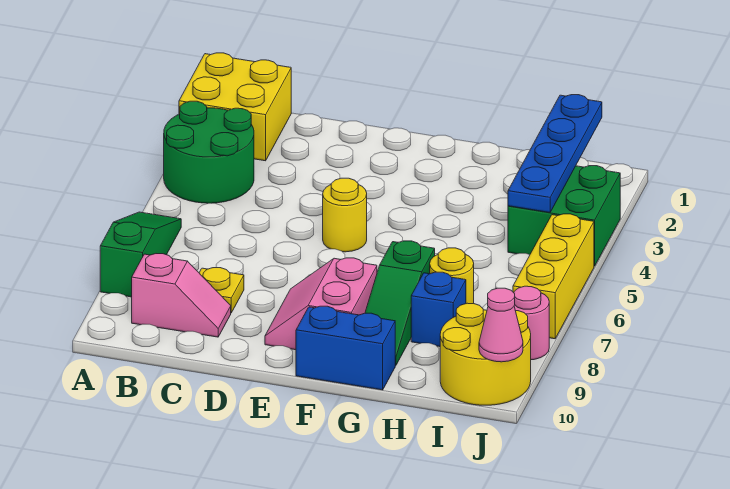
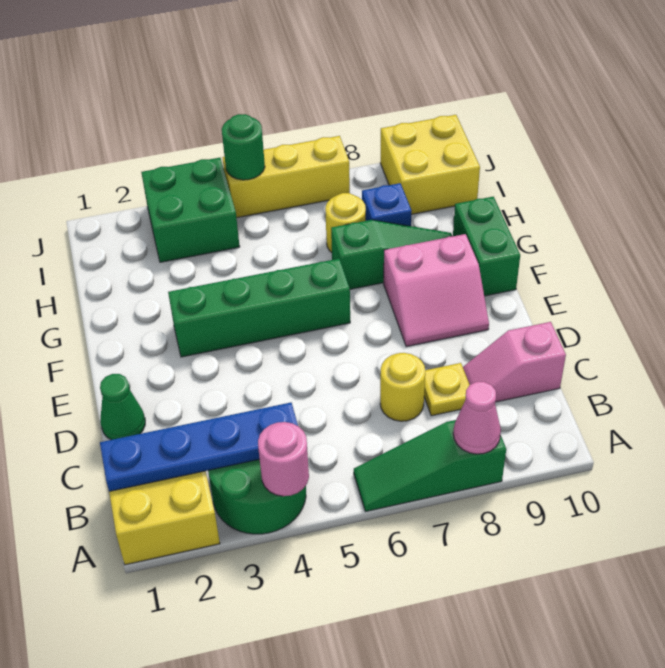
pink slope B9:C9 level 1 top B -> pink slope C9:C10 level 1 top 10
none -> green cone D1 level 1
yellow round brick E5 level 1 -> yellow round brick C7 level 1
none -> green brick F3:F6 level 1
blue brick F10:G10 level 1 -> green brick F10:G10 level 1
blue plate I1:I4 level 2 -> blue plate B1:B4 level 2
yellow round brick I9:J10 level 1 -> yellow brick I9:J10 level 1
none -> green round brick J5 level 2
pink round brick J8 level 1 -> pink round brick A4 level 2
pink cone J10 level 2 -> pink cone A8 level 2

